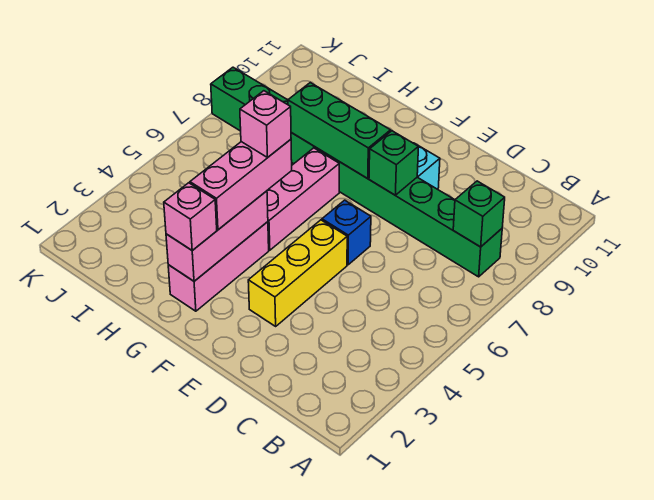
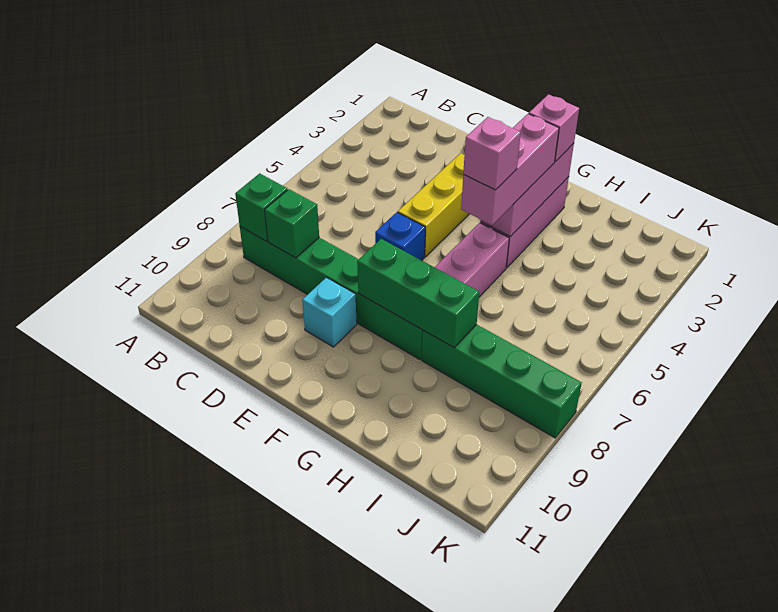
green brick E8 level 2 -> green brick C8 level 2

